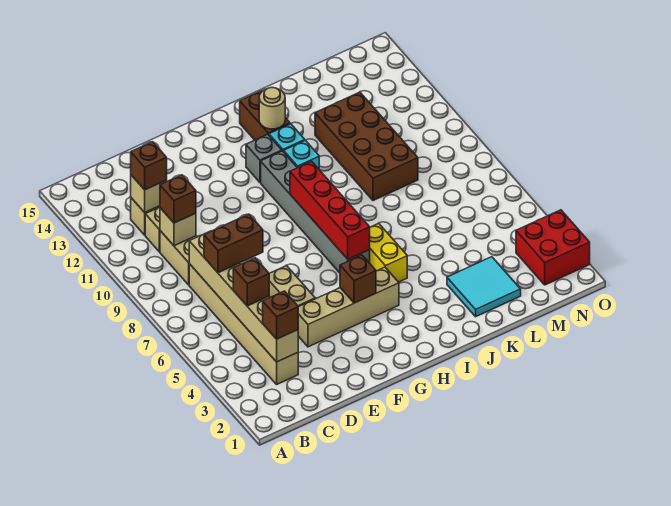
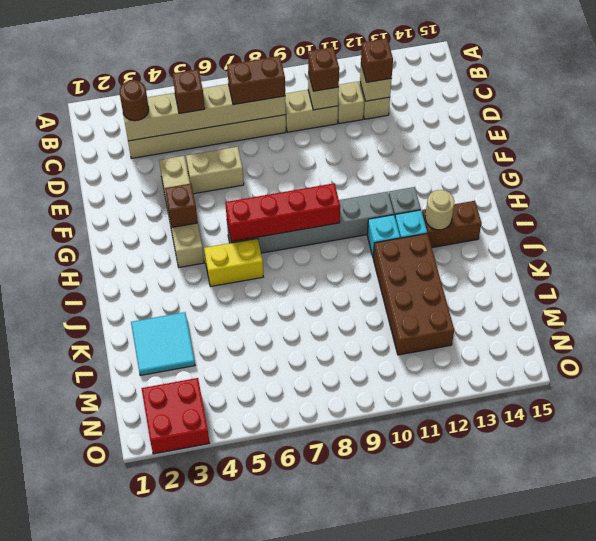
brown brick C3 level 3 -> brown round brick C3 level 3
brown brick C7:D7 level 3 -> brown brick C7:C8 level 3
brown brick K9:L12 level 1 -> brown brick J11:M12 level 1

